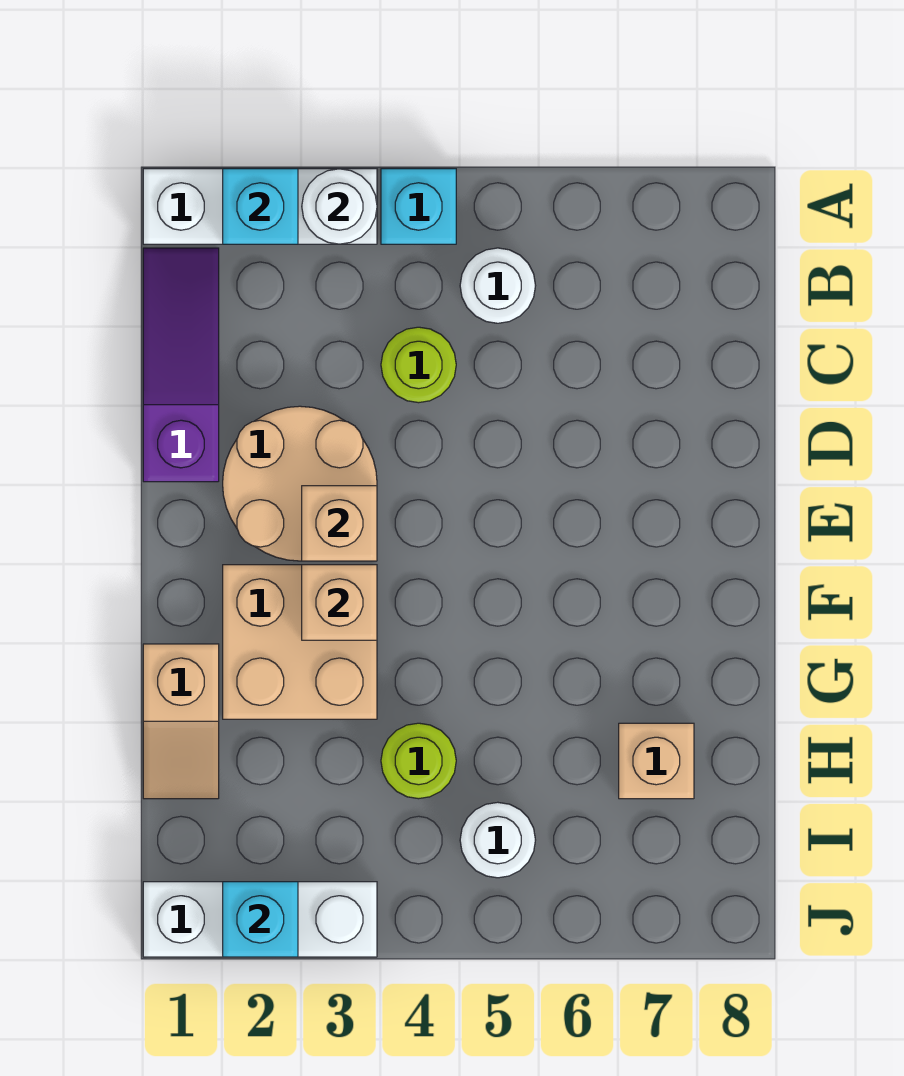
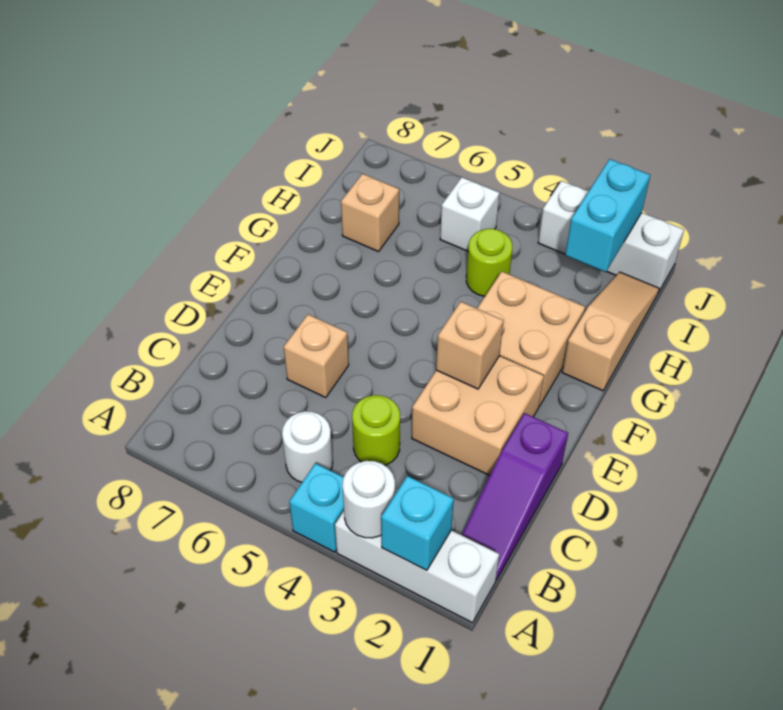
tan round brick D2:E3 level 1 -> tan brick D2:E3 level 1
tan brick F3 level 2 -> tan brick D6 level 1
tan slope G1:H1 level 1 top G -> tan slope G1:I1 level 1 top G
white round brick I5 level 1 -> white brick I5 level 1
cyan brick J2 level 2 -> cyan brick I2:J2 level 2

